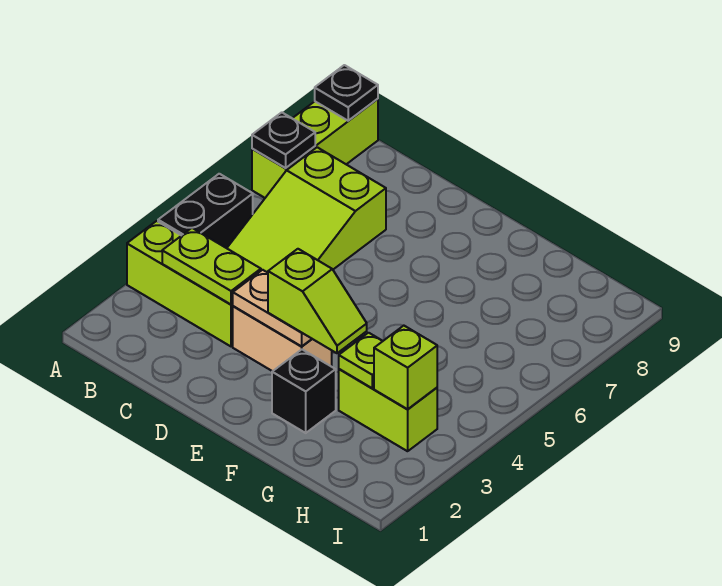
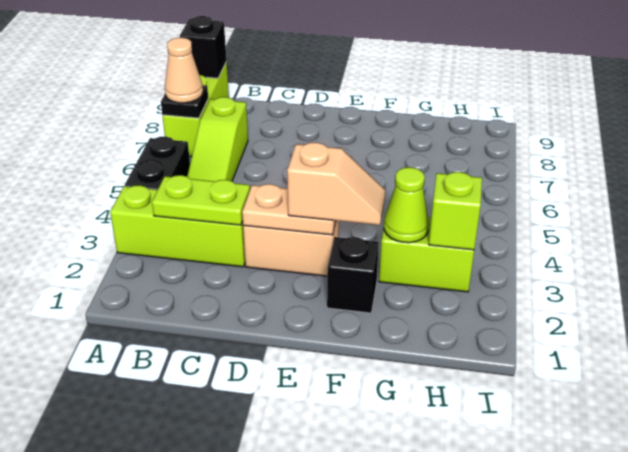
none -> tan cone A7 level 3
black plate A9 level 2 -> black brick A9 level 2
lime slope B5:C7 level 1 top 7 -> lime slope B5:B7 level 1 top 7
lime slope E3:F3 level 3 top E -> tan slope E3:F3 level 3 top E
lime plate G3 level 2 -> lime cone G3 level 2

